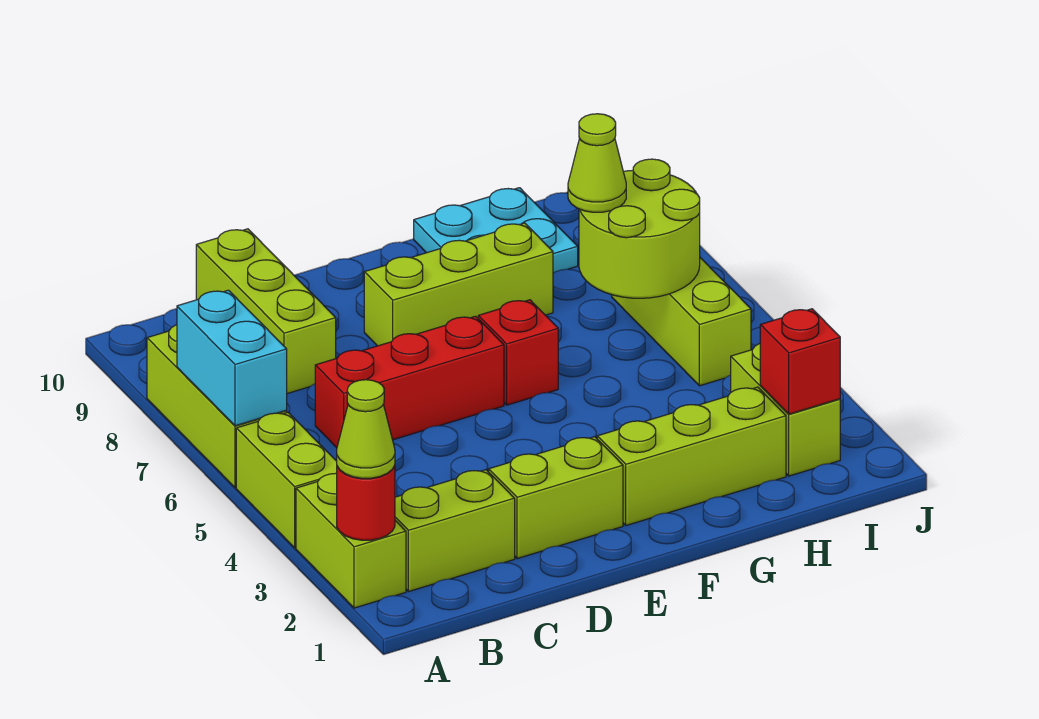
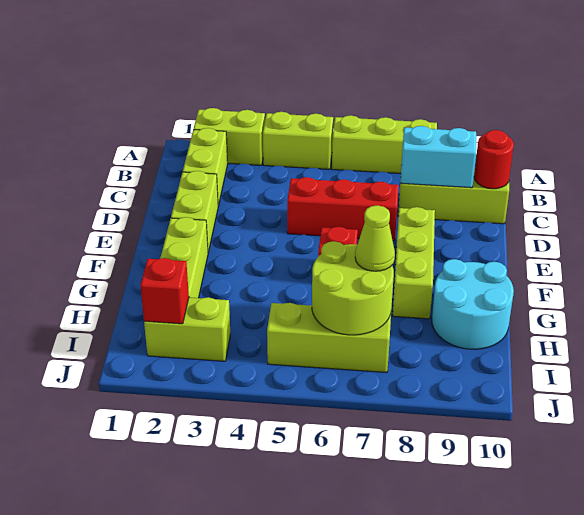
red round brick A2 level 2 -> red round brick C10 level 2
lime cone A2 level 3 -> none
cyan brick A6:A7 level 2 -> cyan brick C8:C9 level 2
red brick C6:E6 level 1 -> red brick D5:D7 level 1
cyan plate G9:H10 level 1 -> cyan round brick G9:H10 level 1

